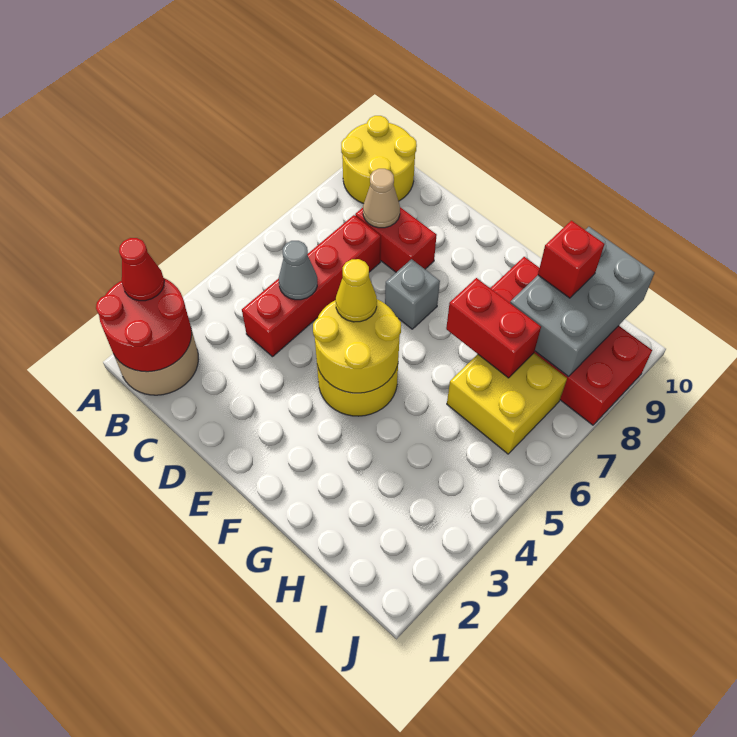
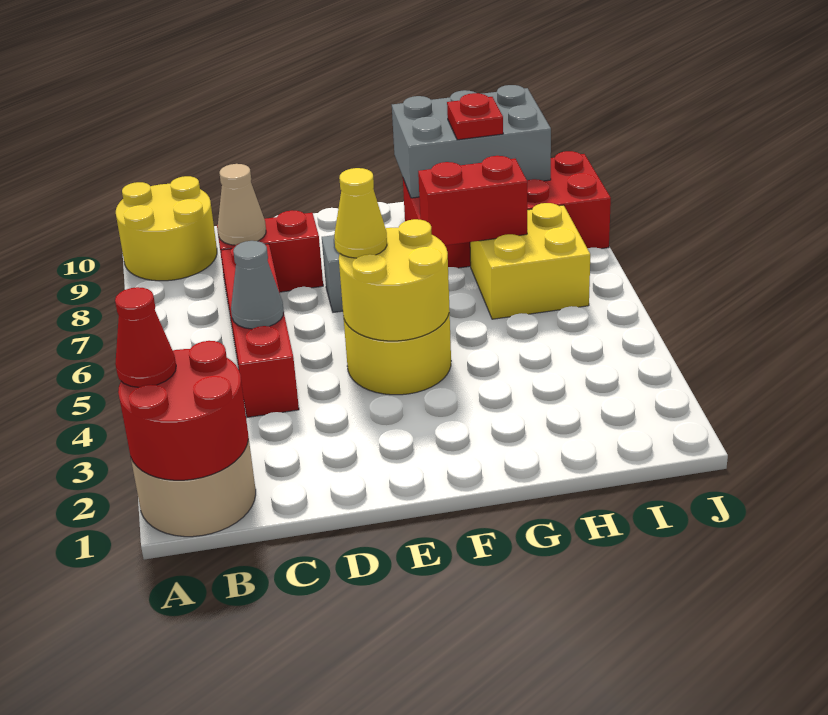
grey brick H8:I10 level 2 -> grey brick G9:I10 level 2
red brick H9 level 3 -> red plate H9 level 3

